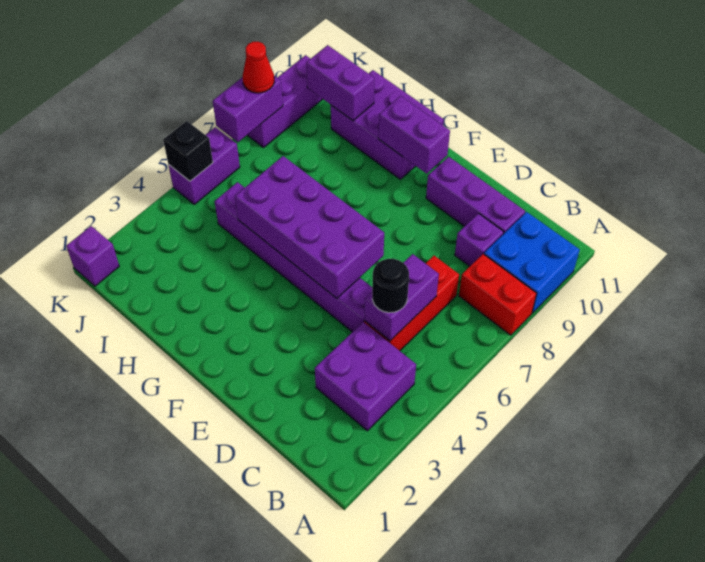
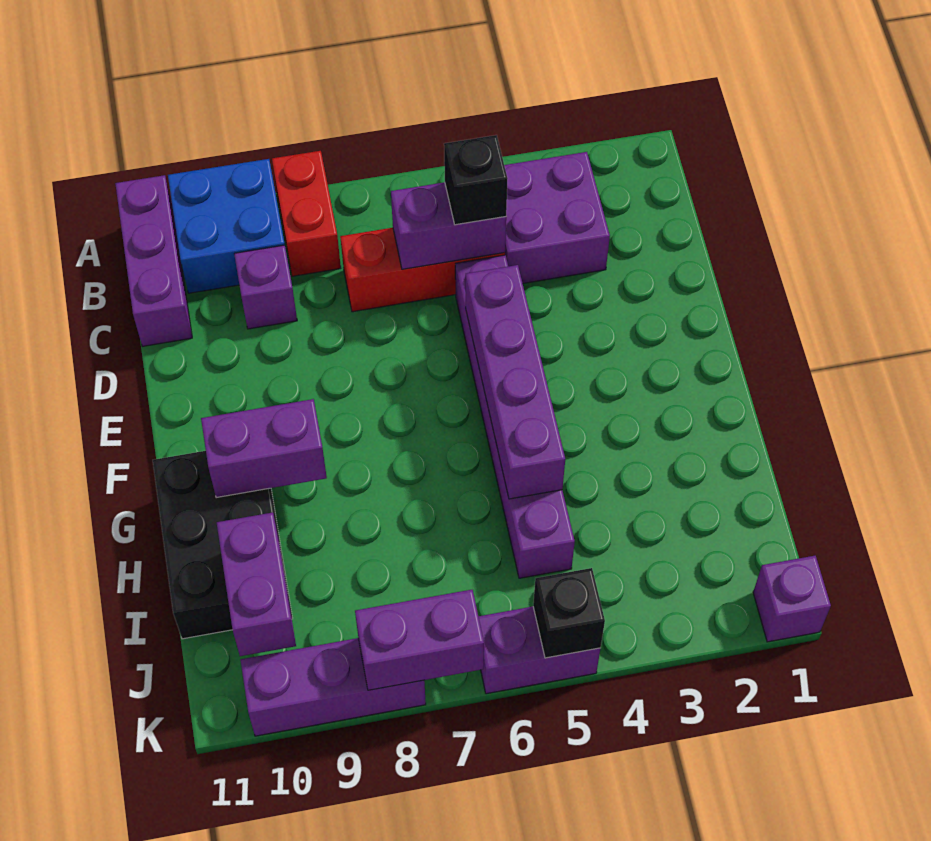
black round brick C5 level 3 -> black brick C5 level 3
purple brick C10:E10 level 1 -> purple brick A11:C11 level 1
purple brick E5:H6 level 2 -> purple brick E5:H5 level 2
purple brick F10:G10 level 2 -> purple brick G9:G10 level 2
purple brick G10:I11 level 1 -> black brick G10:I11 level 1
red cone K8 level 3 -> none

